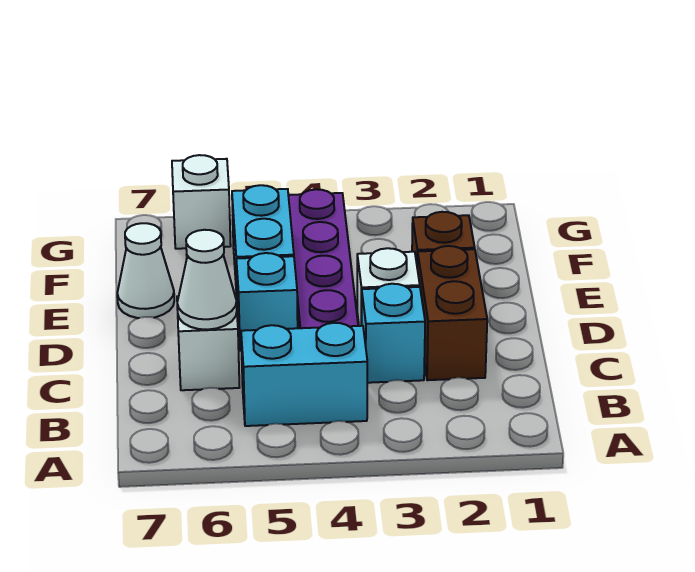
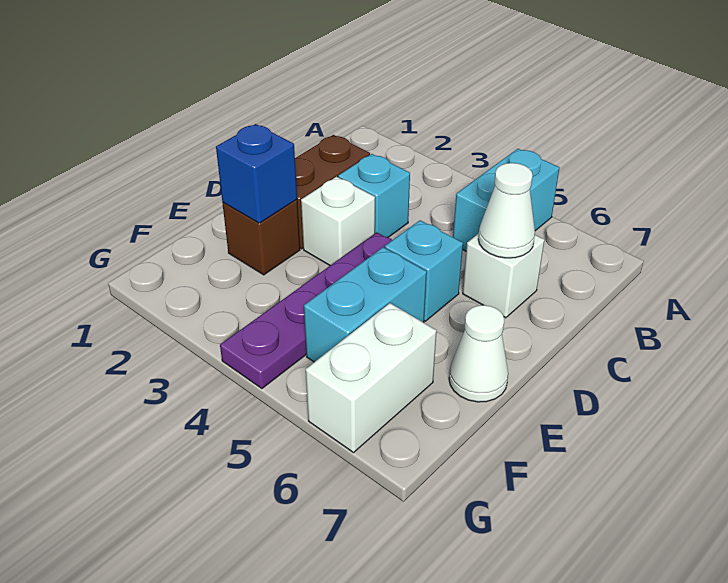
cyan brick B4:B5 level 1 -> cyan brick A5:B5 level 1
none -> blue brick E2 level 2
white brick G6 level 1 -> white brick F6:G6 level 1

